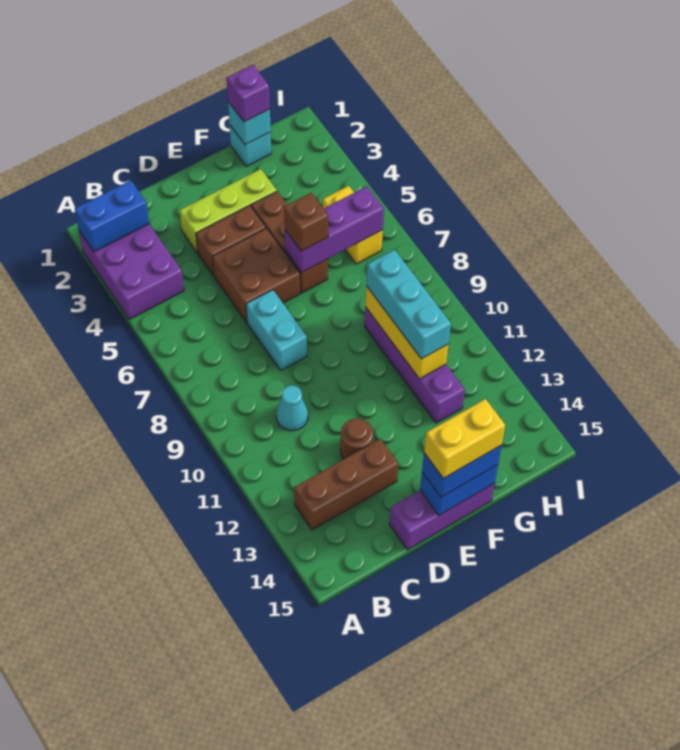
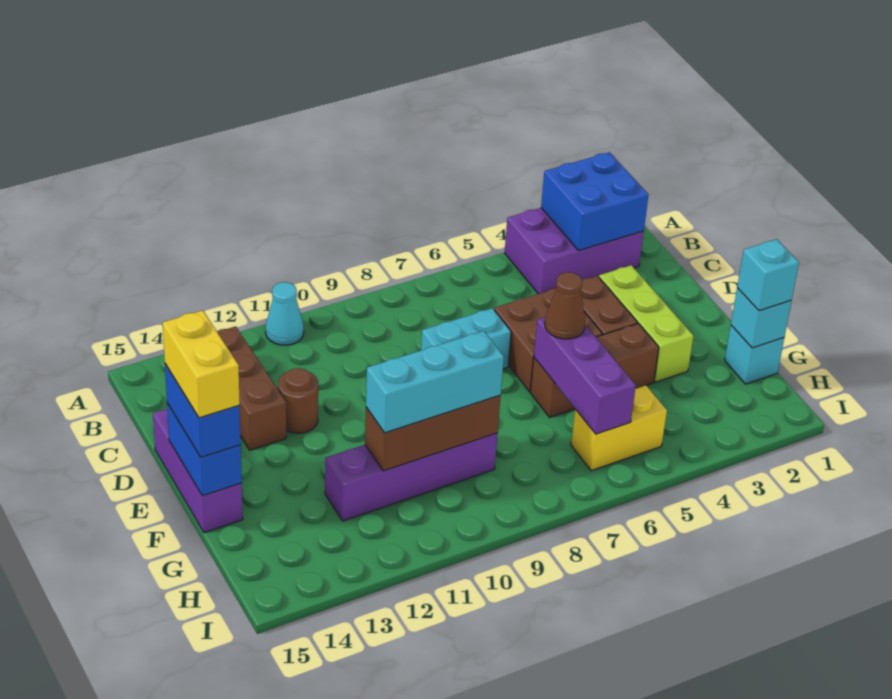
blue brick A2:B2 level 2 -> blue brick A2:B3 level 2
cyan cone C10 level 1 -> cyan cone A11 level 1
brown brick F6 level 3 -> brown cone F6 level 3
purple brick G1 level 3 -> cyan brick G1 level 3
yellow brick G9:G11 level 2 -> brown brick G9:G11 level 2

